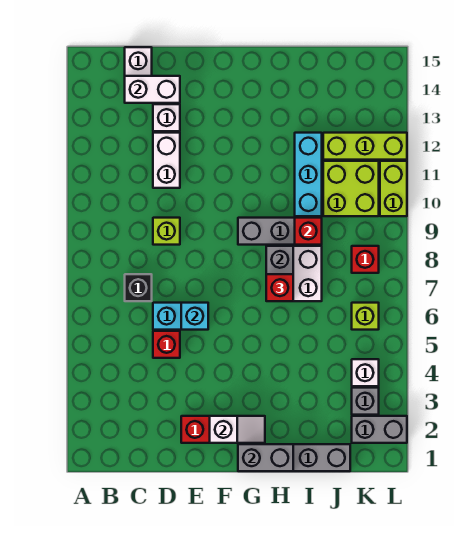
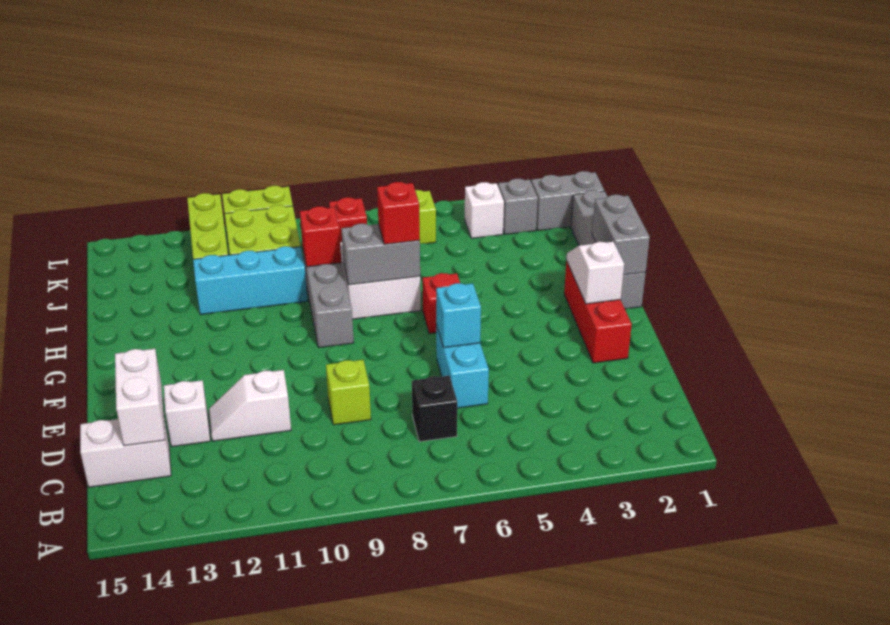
red brick D5 level 1 -> red brick G6 level 1
white brick D11:D12 level 1 -> white slope D11:D12 level 1 top 11
grey brick K2:L2 level 1 -> grey brick K1:K2 level 1

